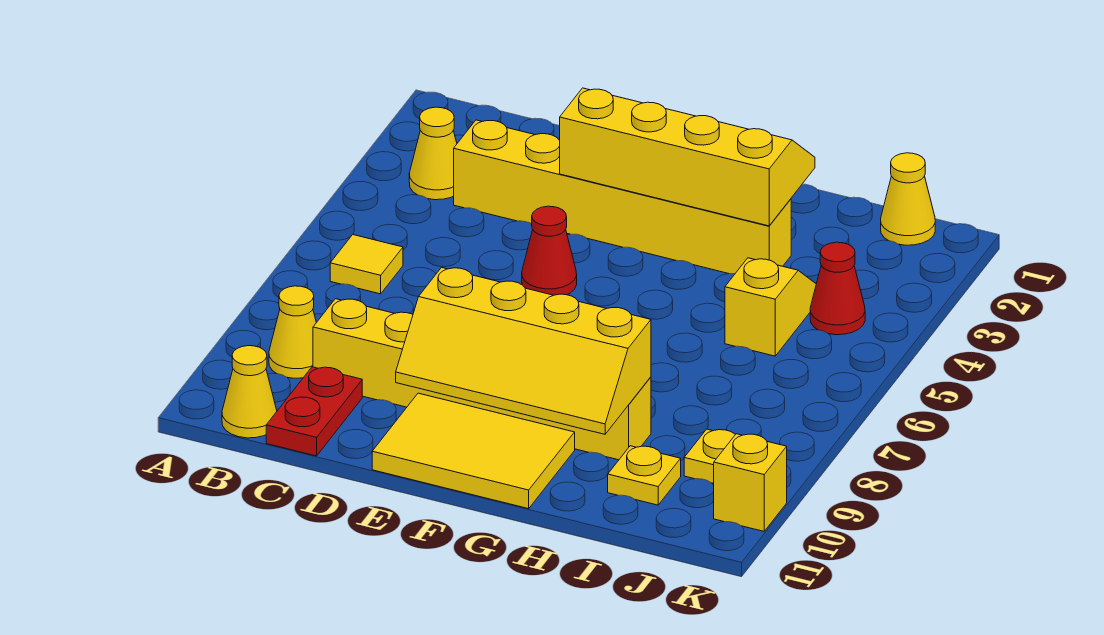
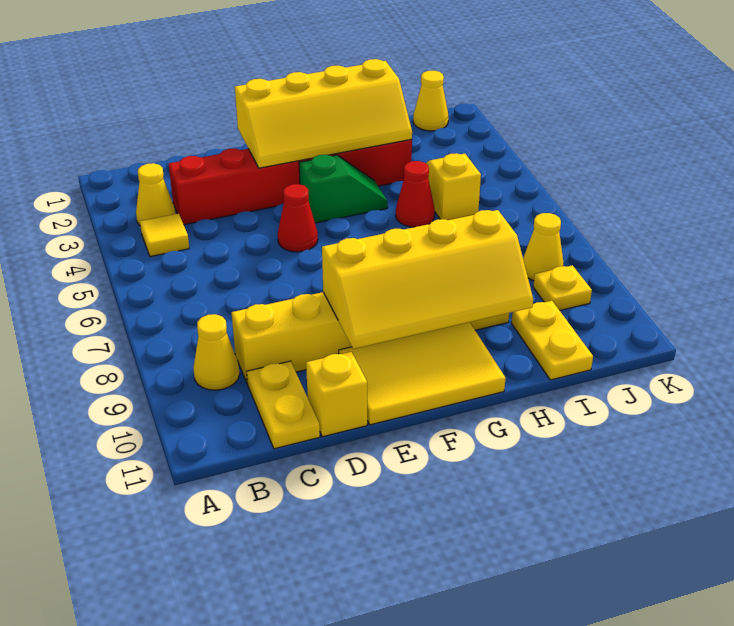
yellow tile B6 level 1 -> yellow tile B4 level 1
yellow cone B11 level 1 -> yellow cone J8 level 1
yellow brick C3:H3 level 1 -> red brick C3:H3 level 1
red plate C10:C11 level 1 -> yellow plate C10:C11 level 1
yellow slope E2:H3 level 2 top 3 -> yellow slope E2:H3 level 2 top 2
none -> green slope F4:G4 level 1 top F
yellow plate I10 level 1 -> yellow plate I10:I11 level 1
red cone J4 level 1 -> red cone H5 level 1
yellow brick K10 level 1 -> yellow brick D11 level 1

